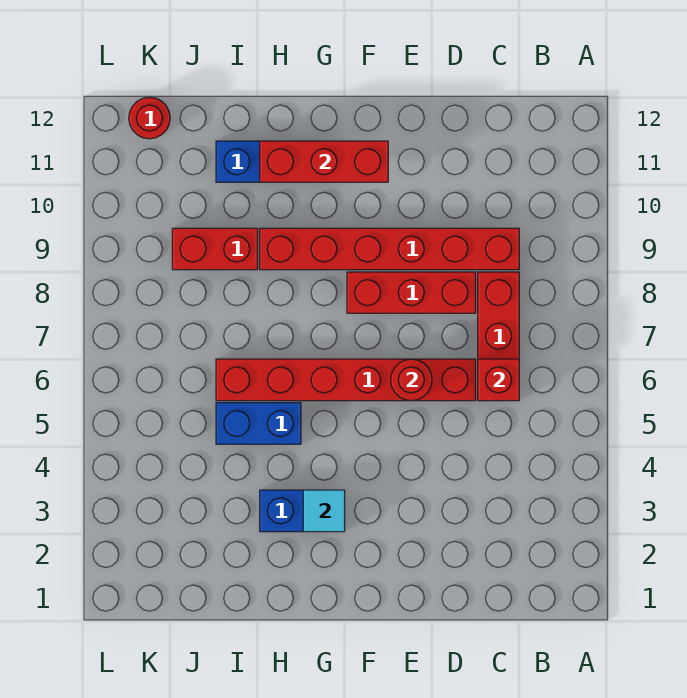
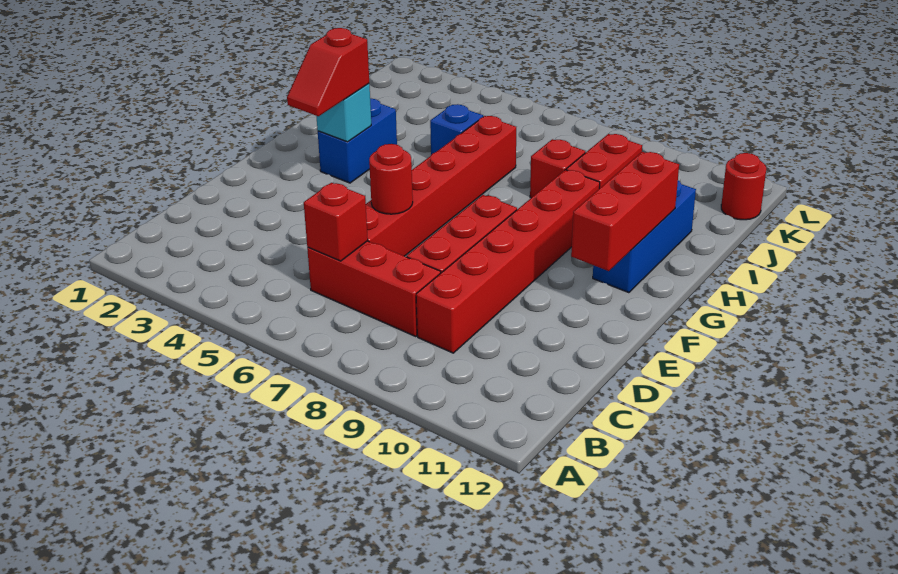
none -> red slope F3:G3 level 3 top G
cyan tile G3 level 2 -> cyan brick G3 level 2
blue brick H5:I5 level 1 -> blue brick I5 level 1
none -> red brick I8 level 1

